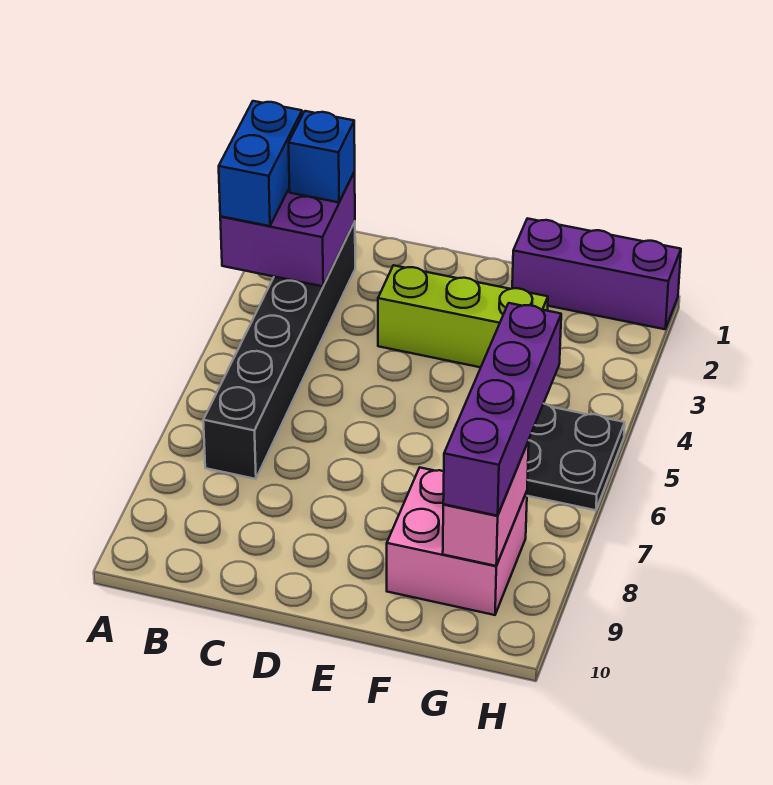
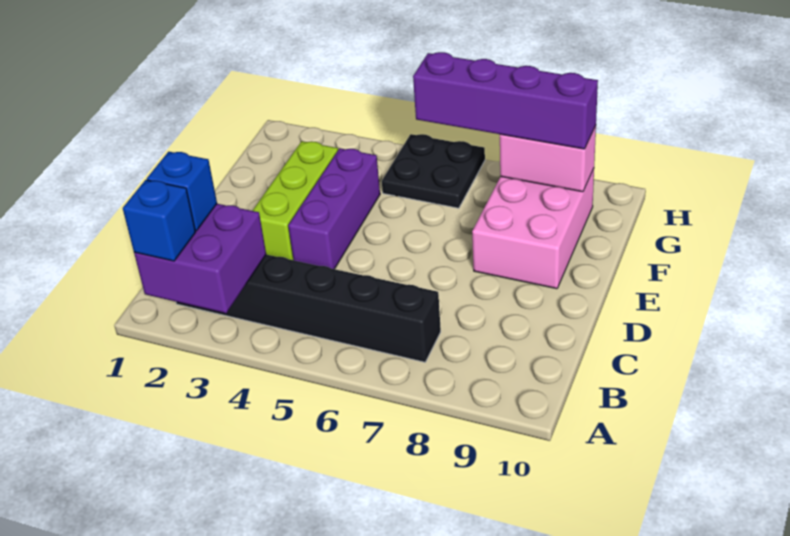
blue brick A2:A3 level 3 -> blue brick A2 level 3
purple brick F1:H1 level 1 -> purple brick D4:F4 level 1
pink brick F8:G9 level 1 -> pink brick E8:G9 level 1

